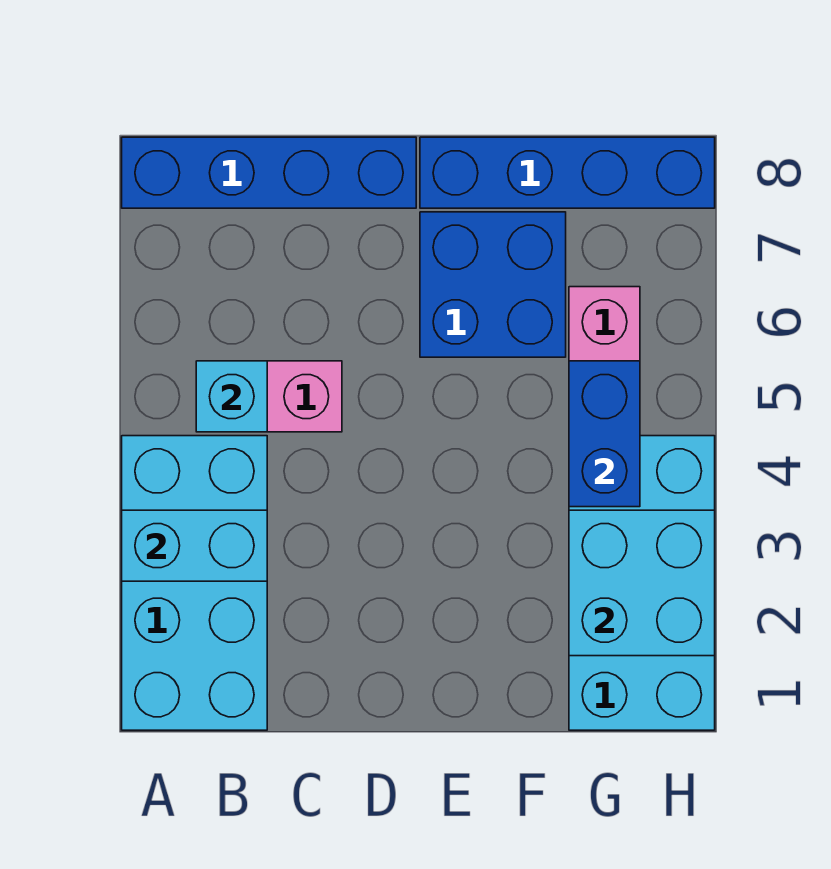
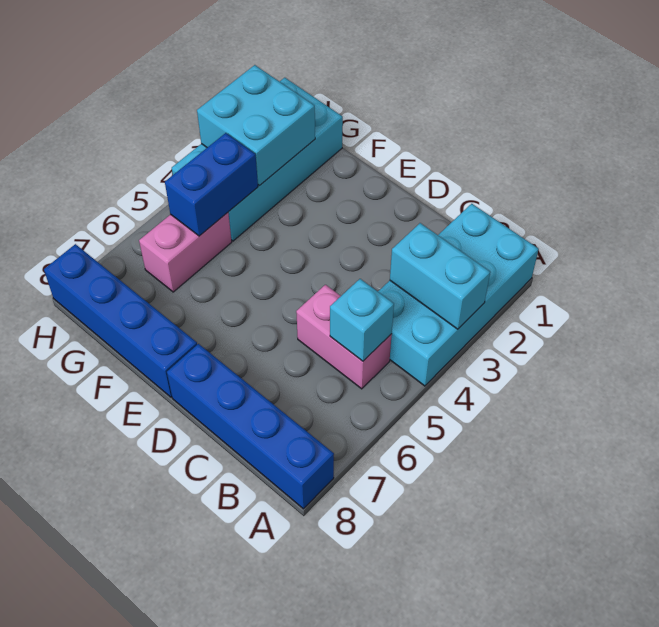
blue brick E6:F7 level 1 -> none

